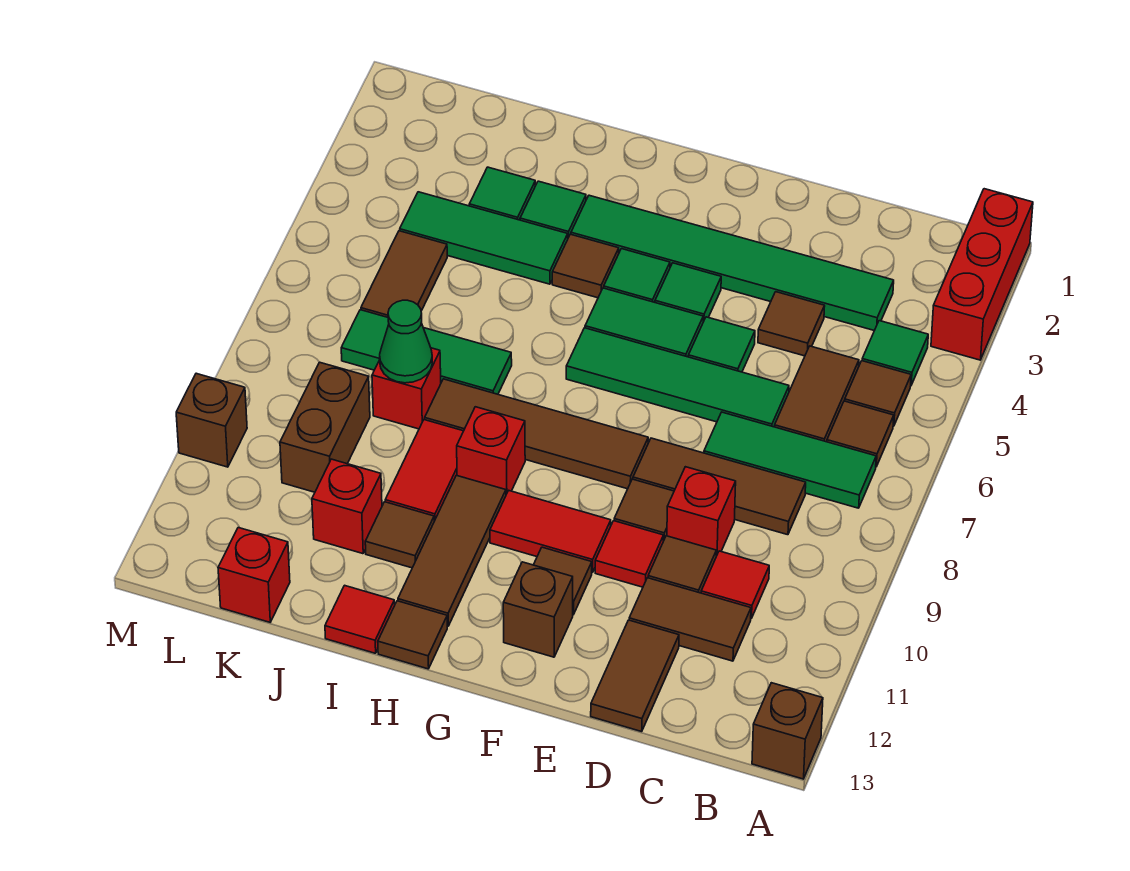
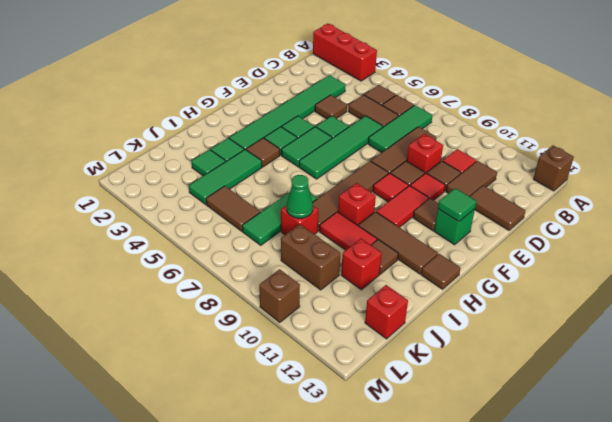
green tile B4 level 1 -> green tile F12 level 2
brown brick F12 level 1 -> green brick F12 level 1
red tile I13 level 1 -> red tile F9 level 1

